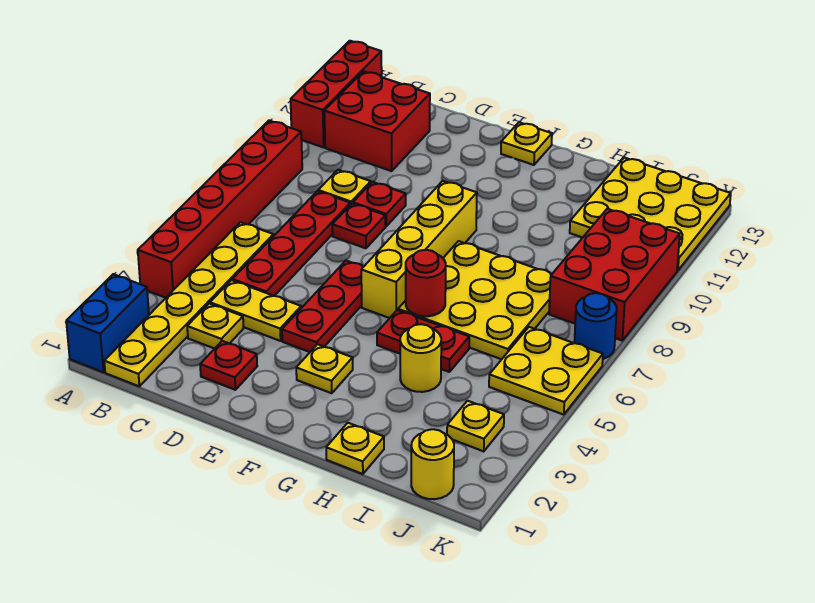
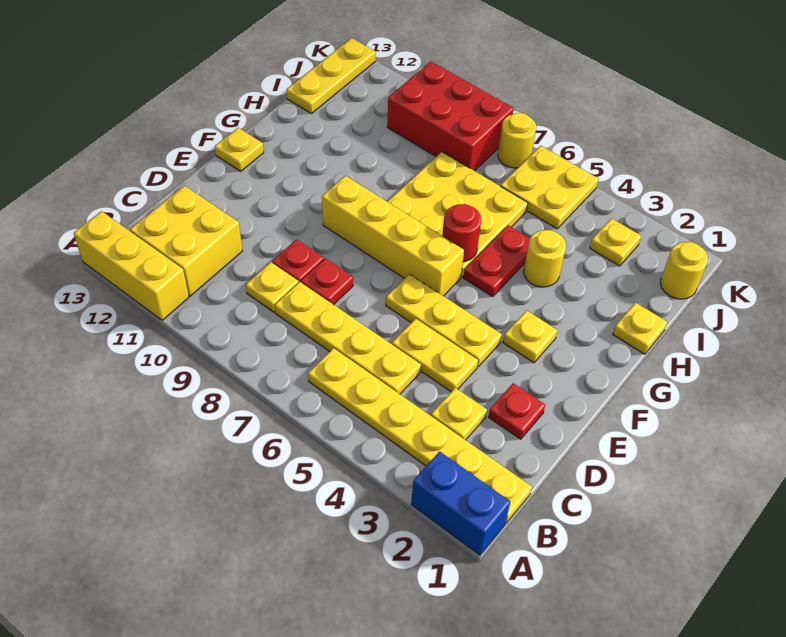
red brick A4:A9 level 1 -> none
red brick A11:A13 level 1 -> yellow brick A11:A13 level 1
red brick B11:C12 level 1 -> yellow brick B11:C12 level 1
yellow plate C4:D4 level 1 -> yellow plate D4:D5 level 1
red plate C5:C8 level 1 -> yellow plate C5:C8 level 1
red plate E4:E6 level 1 -> yellow plate E4:E6 level 1
yellow plate I11:K13 level 1 -> yellow plate I13:K13 level 1
blue round brick K7 level 1 -> yellow round brick K7 level 1

